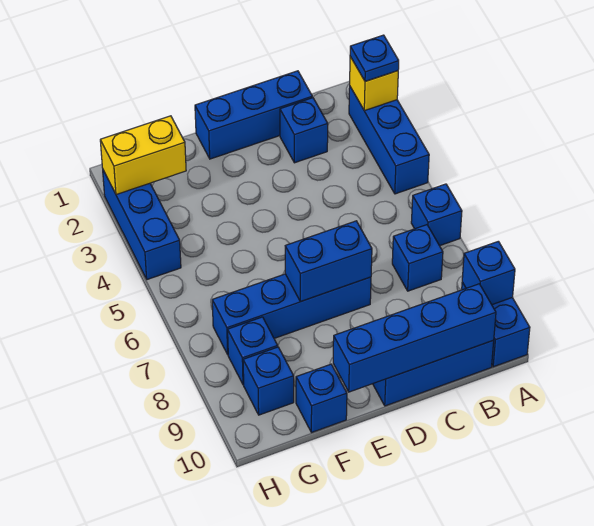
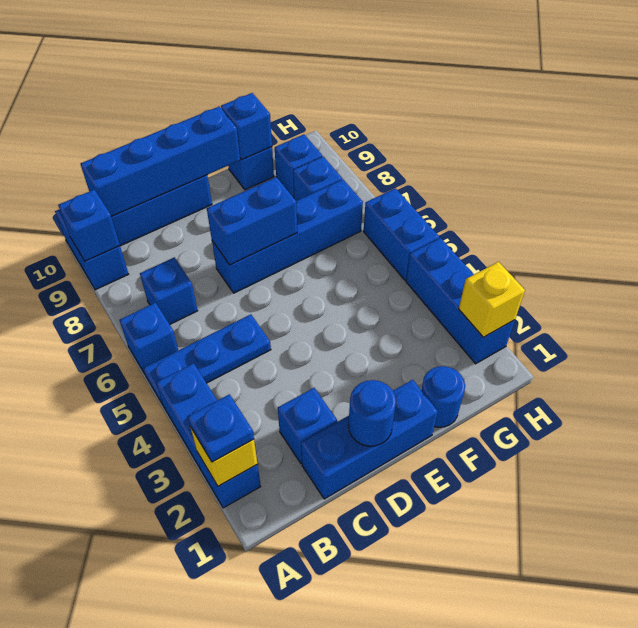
none -> blue plate A5:C5 level 1
none -> blue round brick D1 level 2
none -> blue round brick F1 level 1
none -> blue brick F10 level 2
yellow brick G2:H2 level 2 -> yellow brick H2 level 2
none -> blue brick H5:H6 level 1

